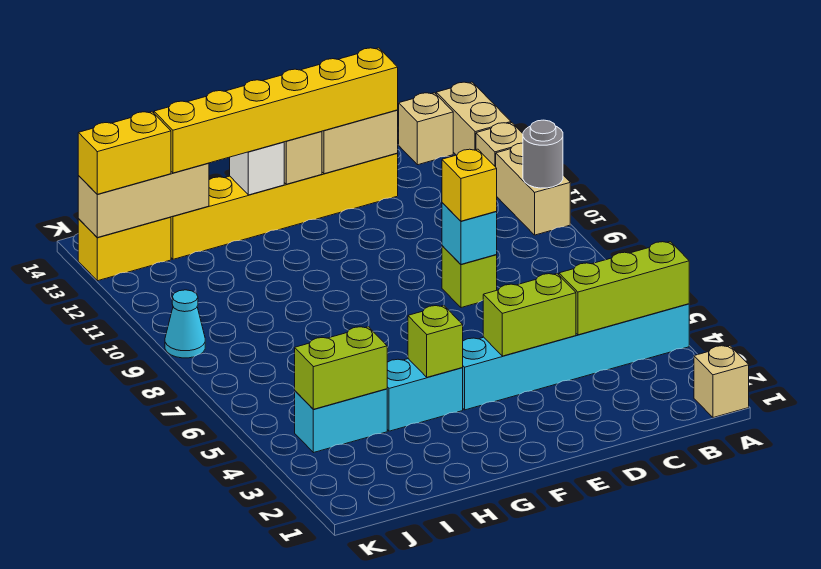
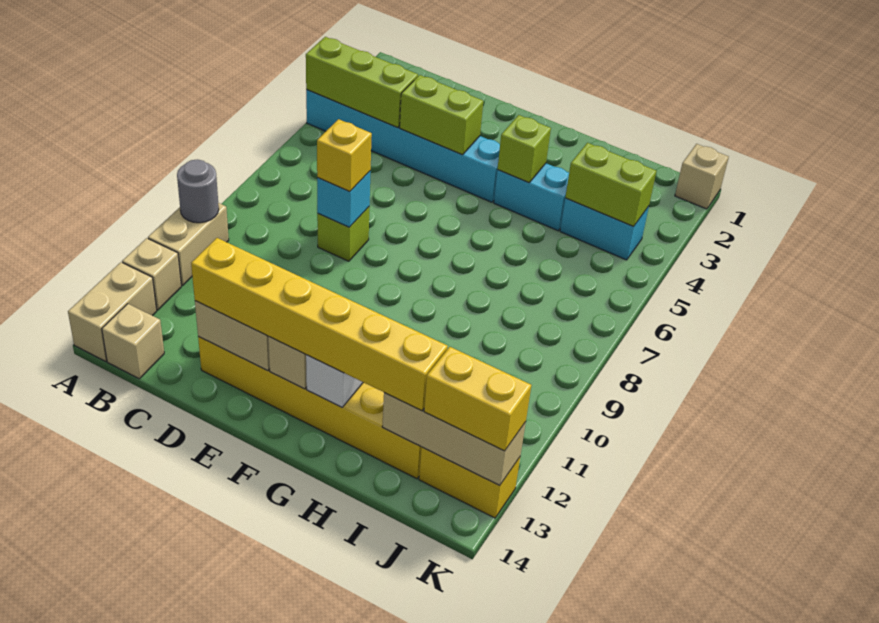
tan brick A1 level 1 -> tan brick K1 level 1
cyan cone K9 level 1 -> none

